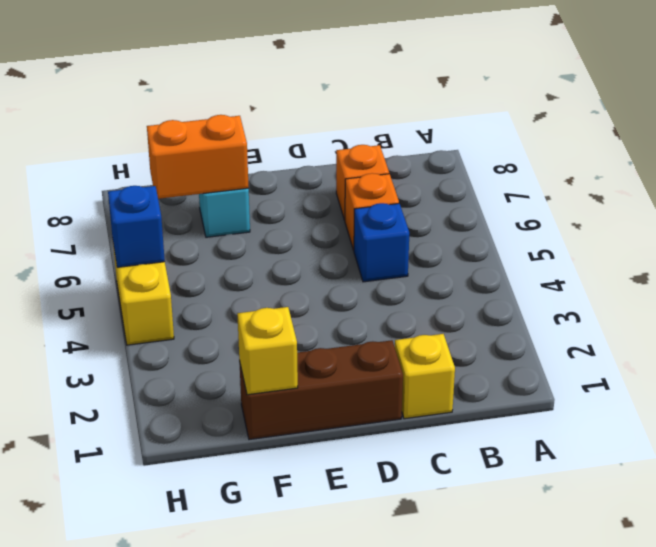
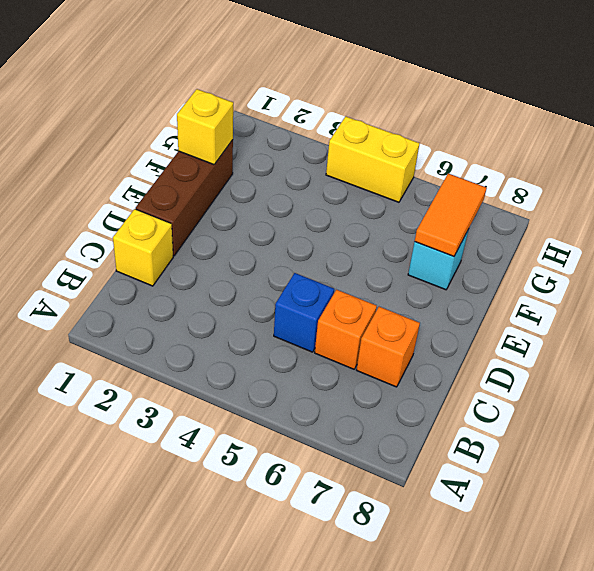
orange brick F7:G7 level 2 -> orange tile F7:G7 level 2
blue brick H5 level 2 -> none

